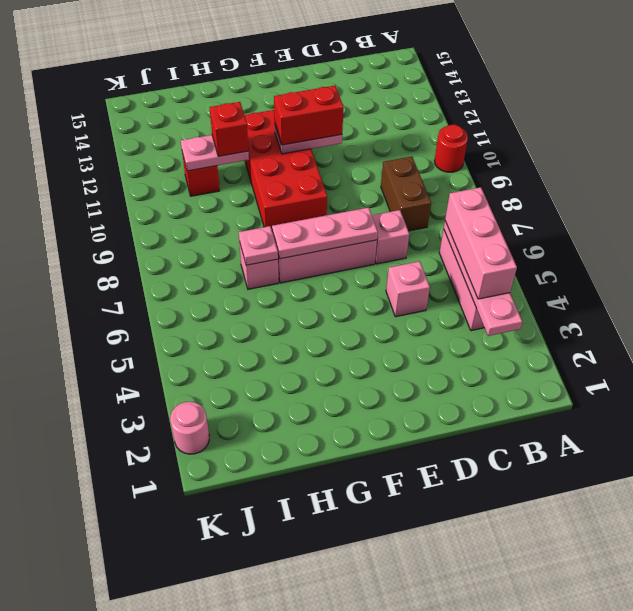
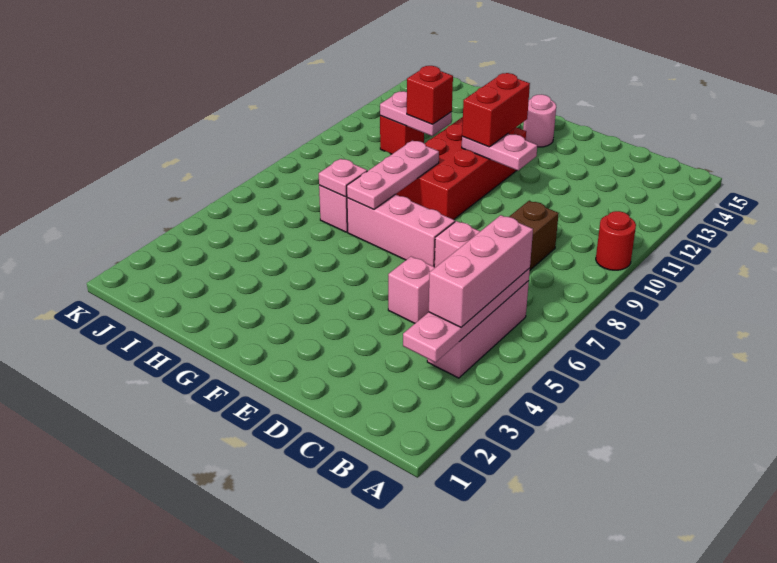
pink plate E7:G7 level 2 -> pink plate G7:G9 level 2
red brick E11:F11 level 3 -> red brick F11:F12 level 3
pink round brick K2 level 1 -> pink round brick F14 level 1

